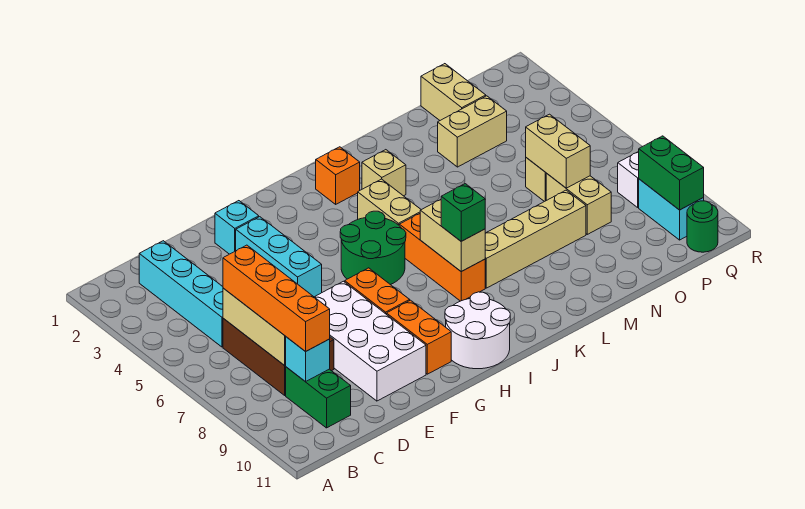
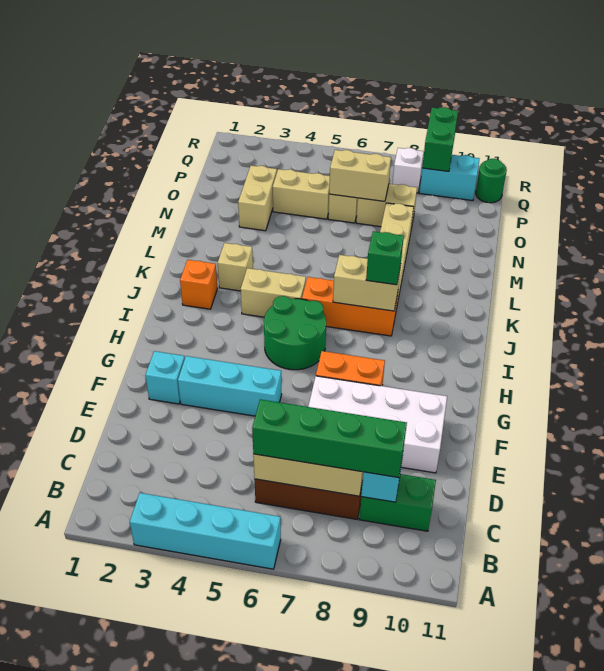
cyan brick C2:C5 level 1 -> cyan brick A3:A6 level 1
orange brick C6:C9 level 3 -> green brick C6:C9 level 3
orange brick G9:G10 level 1 -> none
white round brick H10:I11 level 1 -> none
tan brick O1:O2 level 1 -> tan brick O4:O5 level 1
green brick Q9:Q10 level 2 -> green brick Q9:R9 level 2

